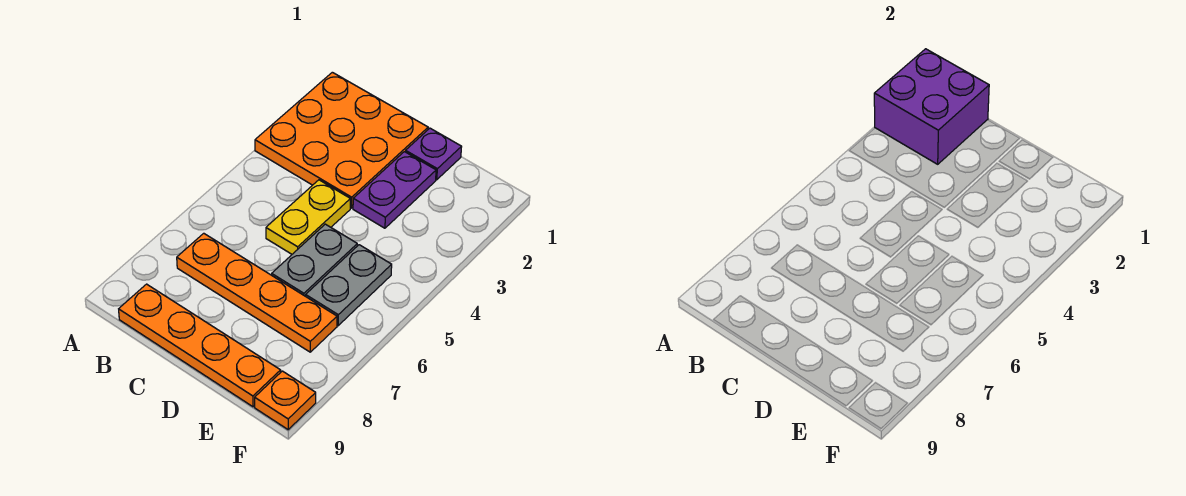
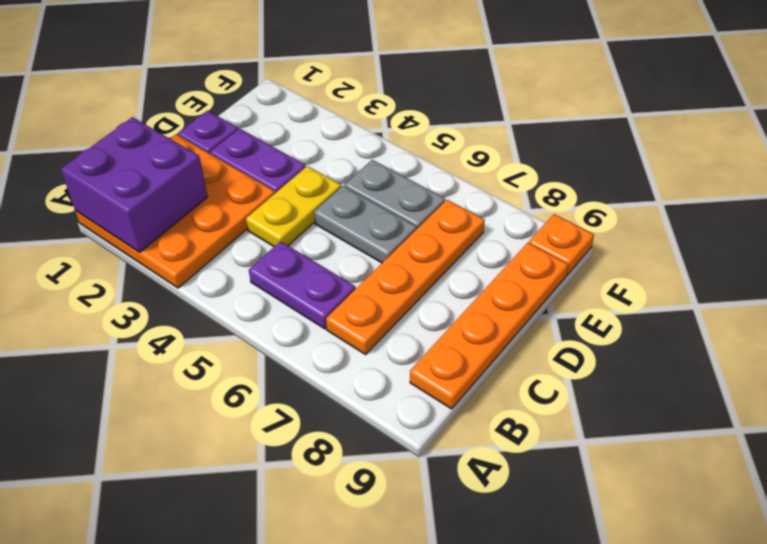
none -> purple plate B5:B6 level 1
yellow plate C4:C5 level 1 -> yellow plate C4:D4 level 1

